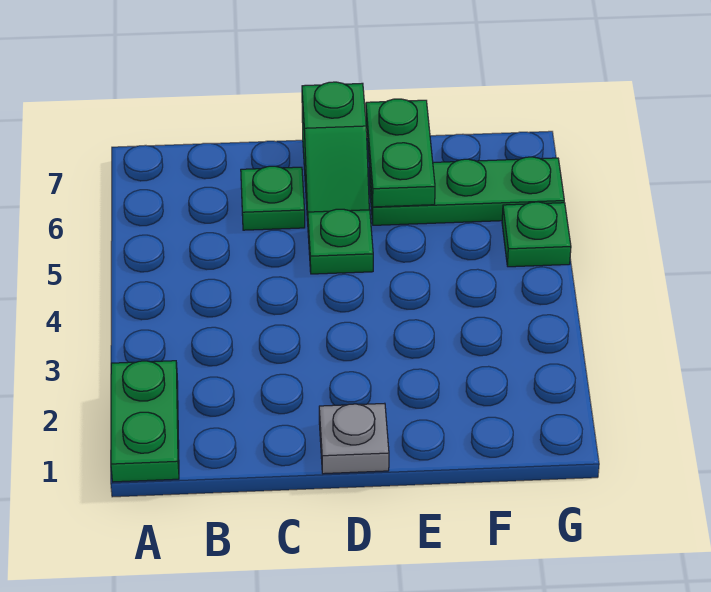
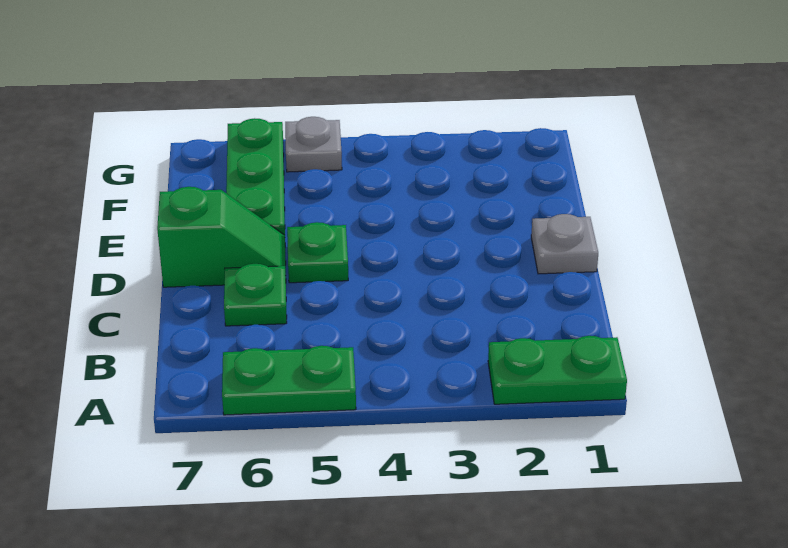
green plate E6:E7 level 2 -> green plate A5:A6 level 1
green plate G5 level 1 -> grey plate G5 level 1

